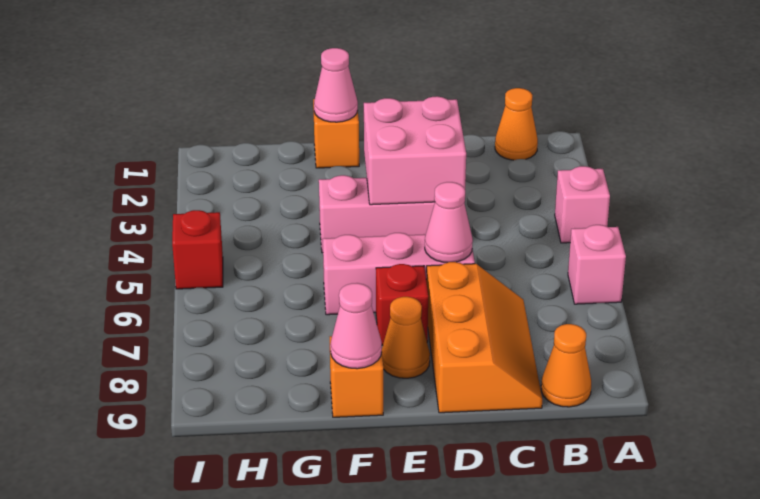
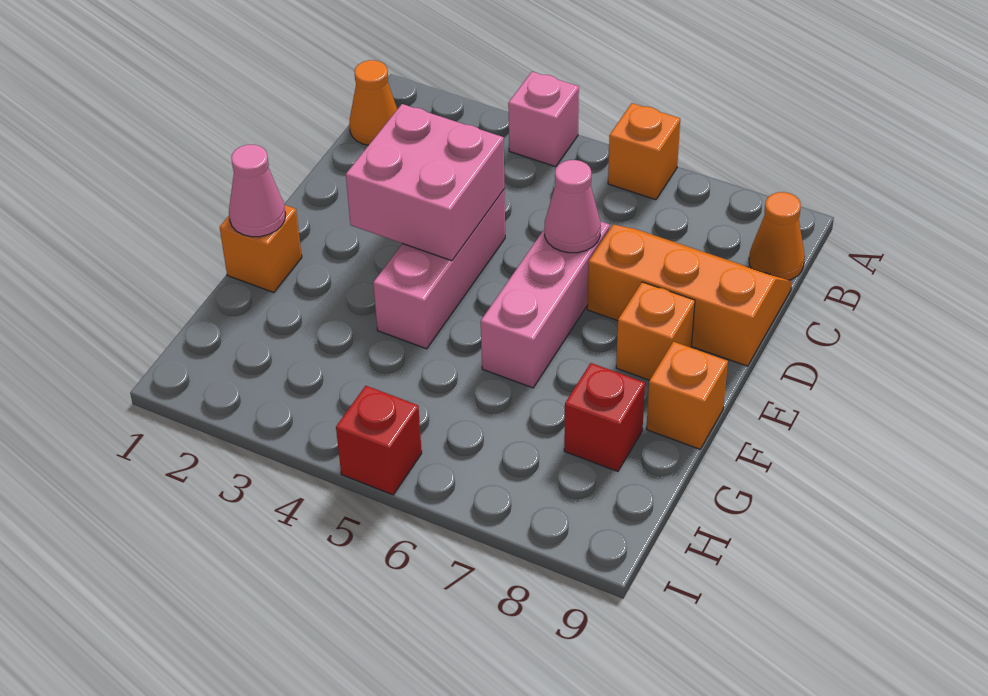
pink brick A6 level 1 -> orange brick A6 level 1
red brick E7 level 1 -> red brick G8 level 1
orange cone E8 level 1 -> orange brick E8 level 1
pink cone F9 level 2 -> none

